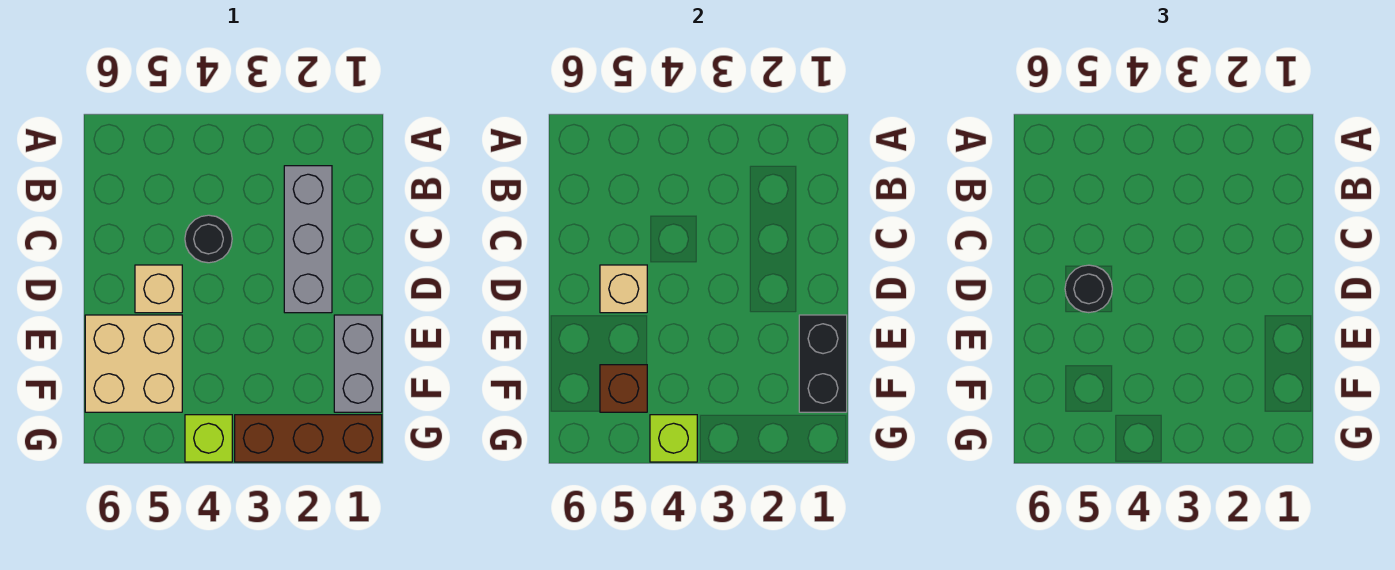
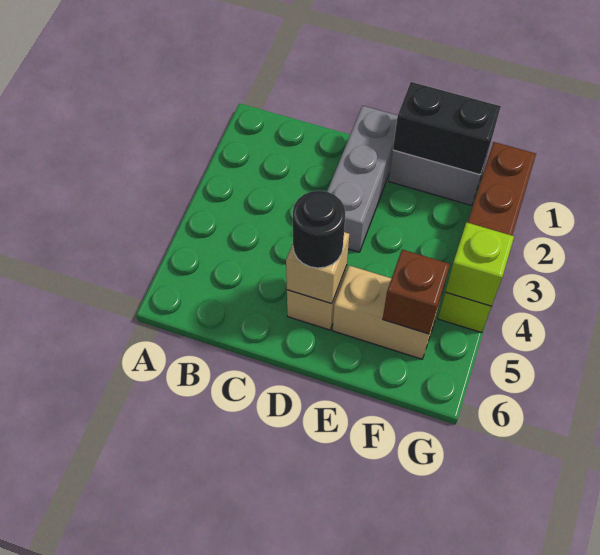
grey brick B2:D2 level 1 -> grey brick D1:D3 level 1
black round brick C4 level 1 -> none
tan brick E5:F6 level 1 -> tan brick E5:F5 level 1

